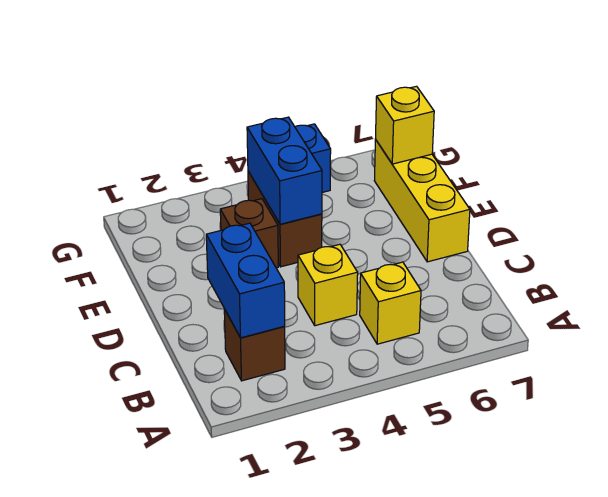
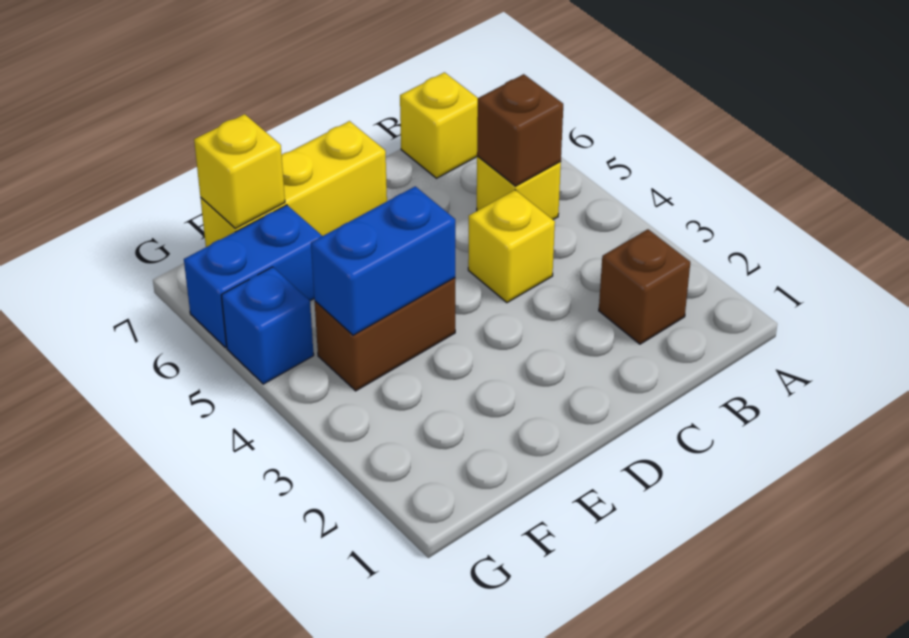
blue brick B2:C2 level 2 -> blue brick F6:G6 level 1
none -> yellow brick B7 level 1
brown brick E3 level 1 -> brown brick B5 level 2

